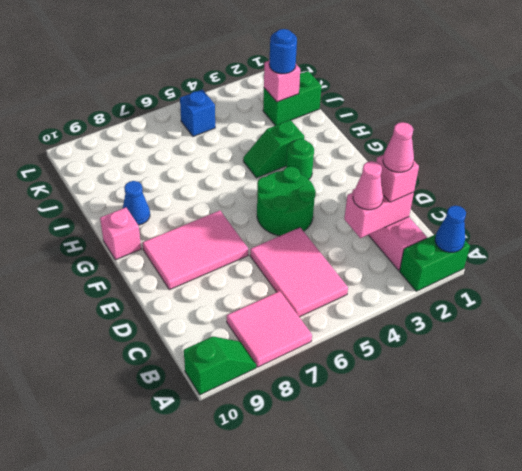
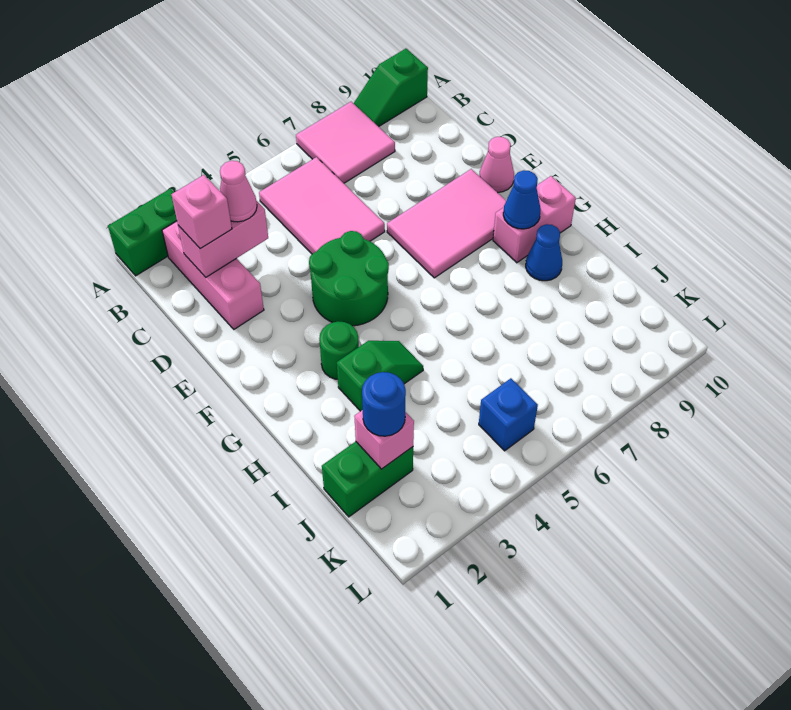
blue cone A1 level 2 -> blue cone G9 level 2
pink cone C2 level 4 -> pink cone E10 level 1
pink brick G10 level 1 -> pink brick G9:G10 level 1

